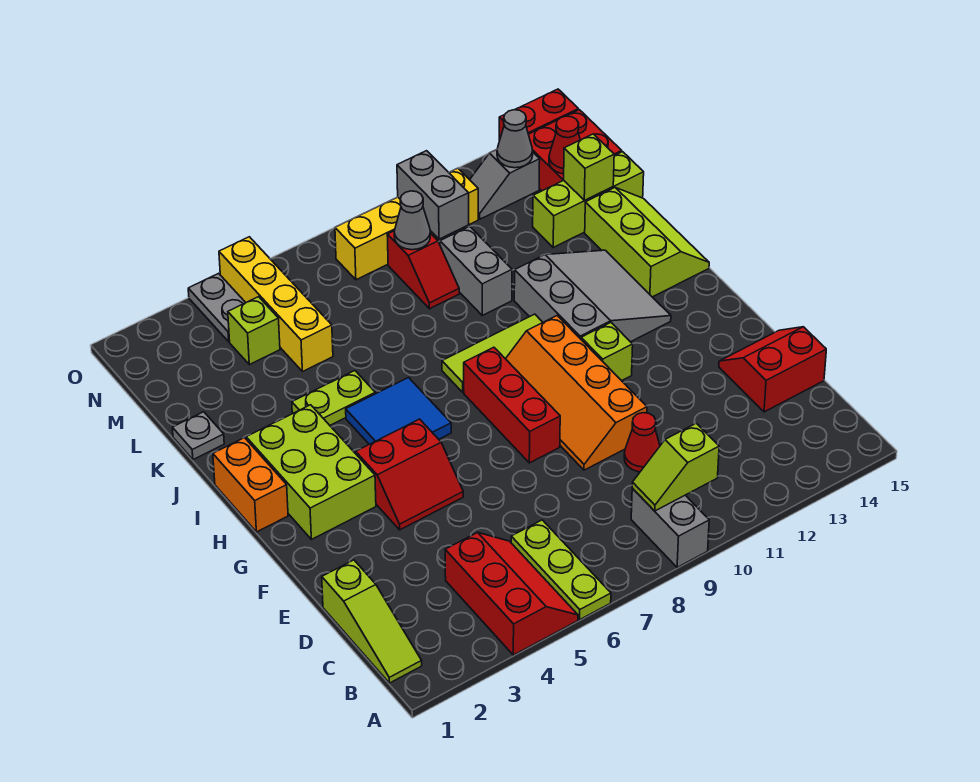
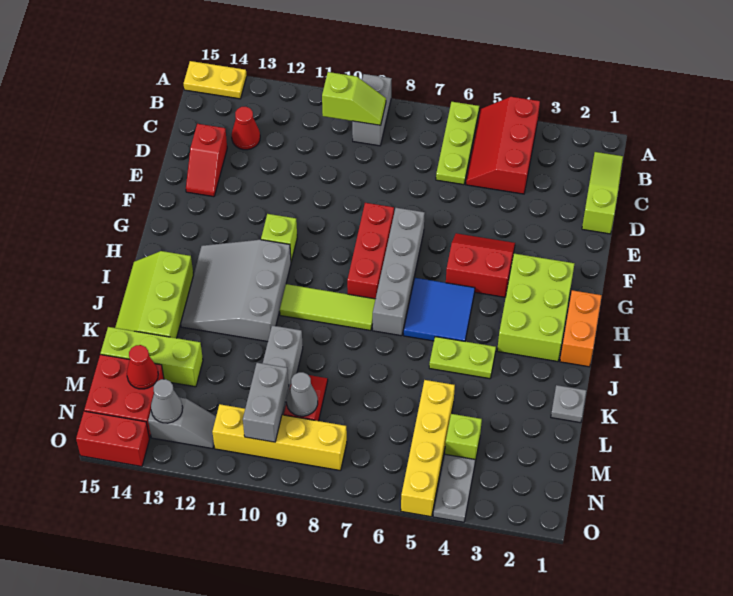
none -> yellow plate A14:A15 level 1
red cone D10 level 1 -> red cone C13 level 1
red slope D14:E15 level 1 top D -> red slope D14:E14 level 1 top D
orange slope E9:H10 level 1 top 10 -> none
none -> grey brick F7:I7 level 1
lime brick L14 level 2 -> none

